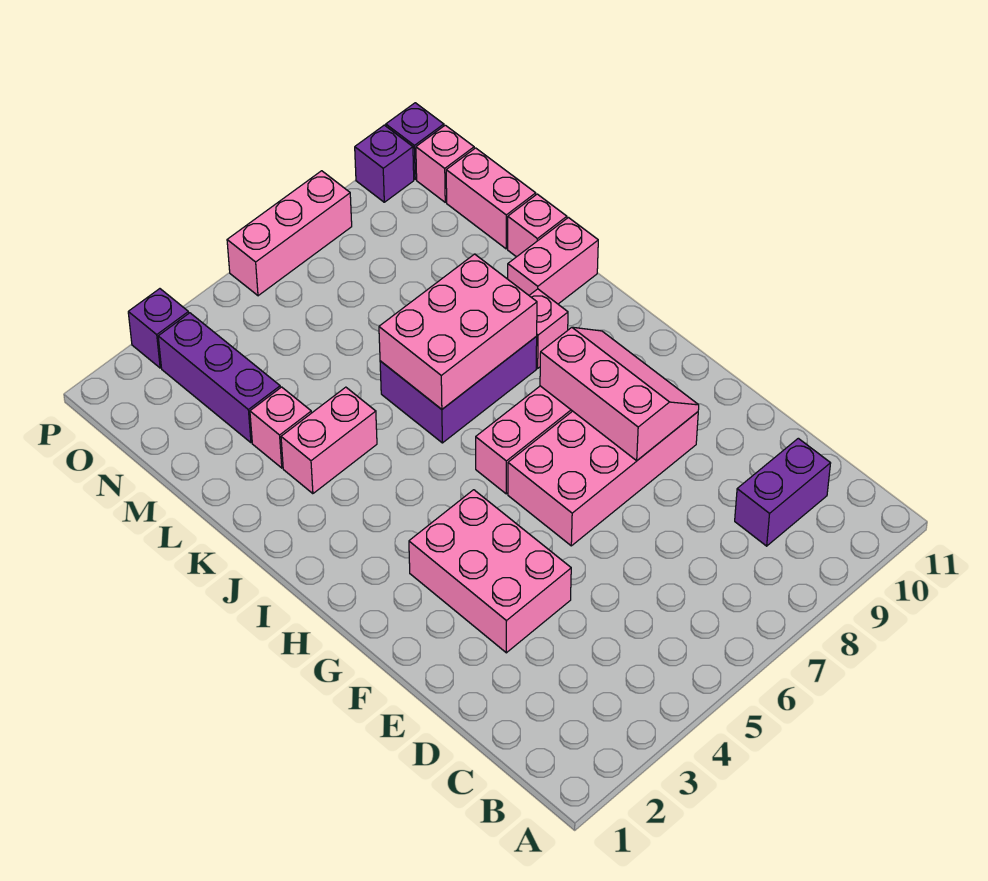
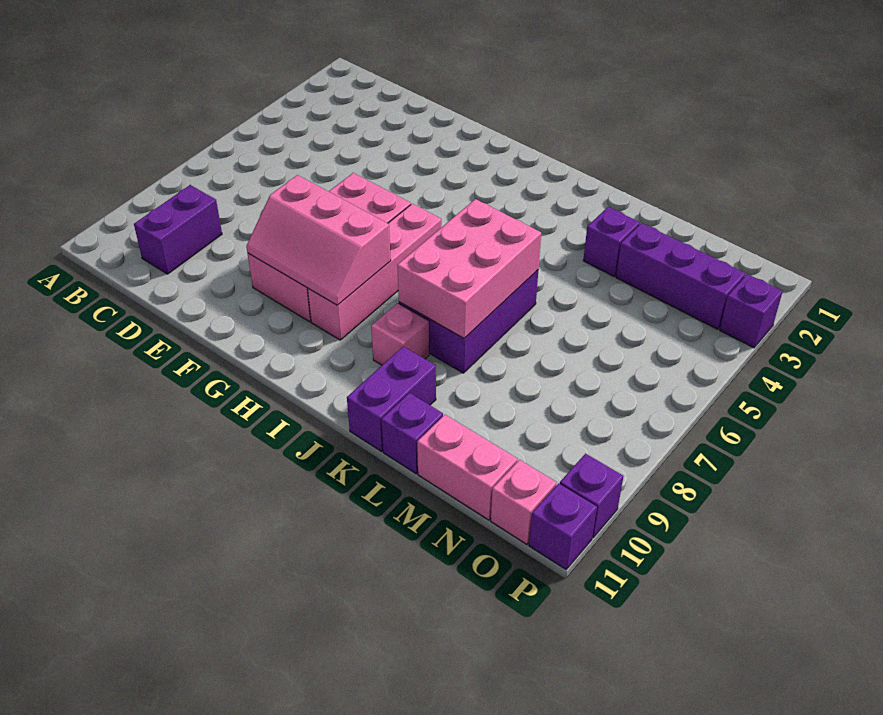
pink brick E3:G4 level 1 -> none
pink brick K3:K4 level 1 -> none
pink brick K10:K11 level 1 -> purple brick K10:K11 level 1
pink brick L3 level 1 -> purple brick L3 level 1
pink brick L11 level 1 -> purple brick L11 level 1
pink brick P6:P8 level 1 -> none

